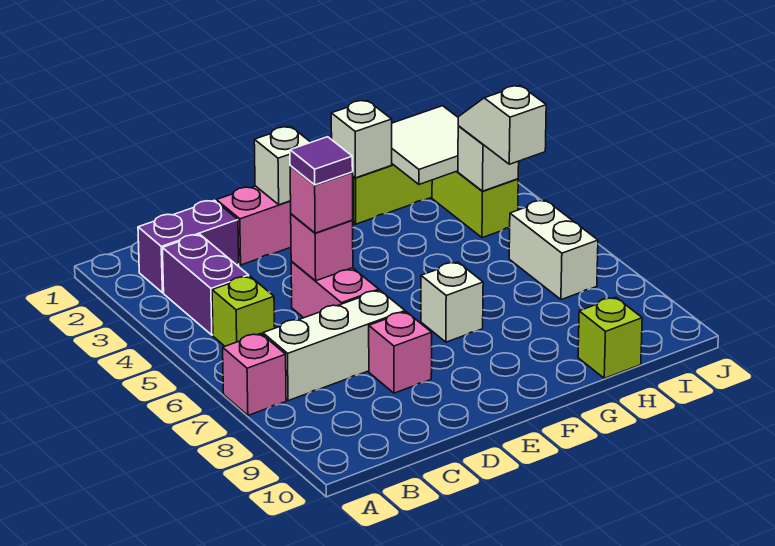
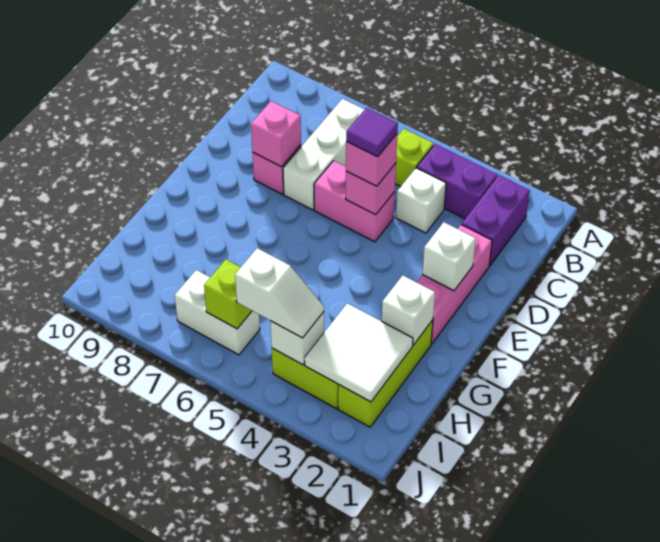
pink brick A7 level 1 -> pink brick D8 level 2
white brick F7 level 1 -> white brick C4 level 1
lime brick H10 level 1 -> lime brick I6 level 2

